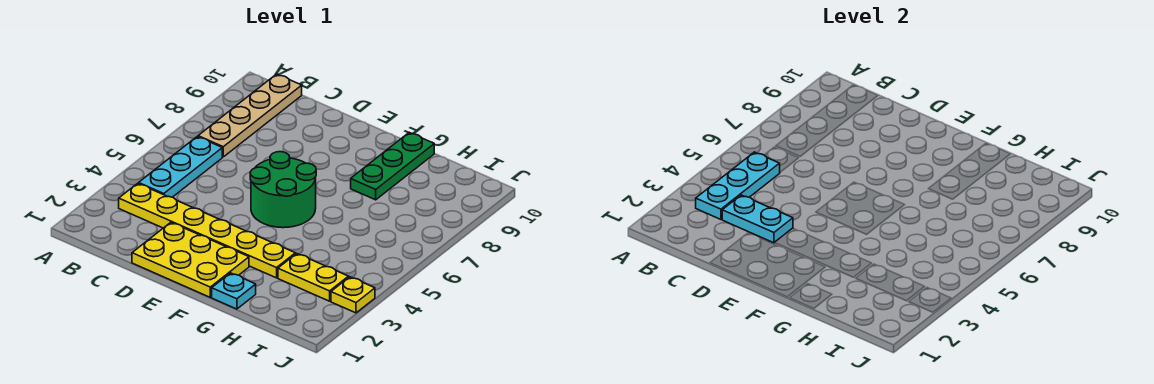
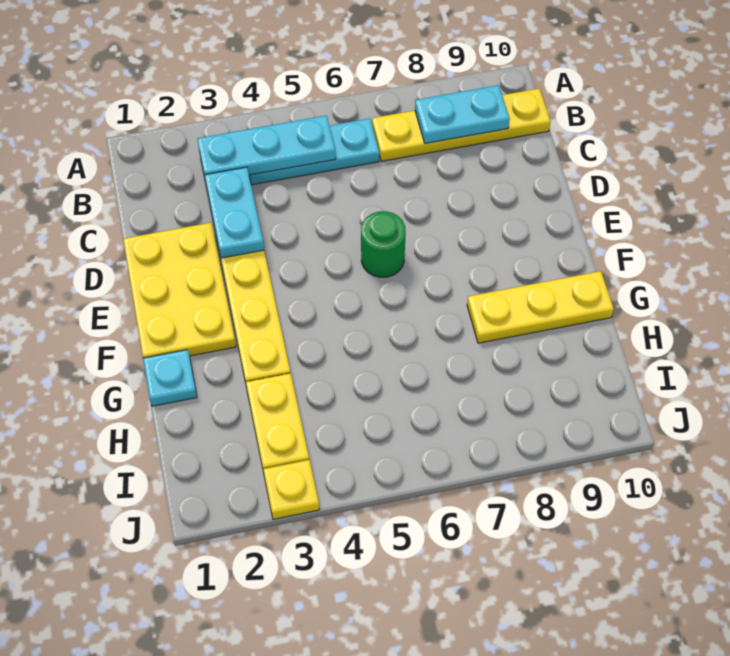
tan plate B7:B10 level 1 -> yellow plate B7:B10 level 1
none -> cyan plate B8:B9 level 2
green round brick E5:F6 level 1 -> green round brick E6 level 1
green plate G8:G10 level 1 -> yellow plate G8:G10 level 1

